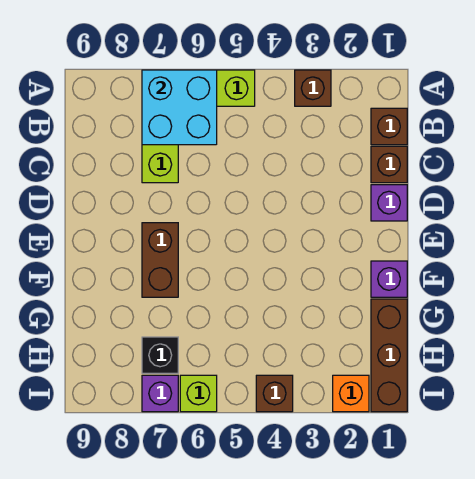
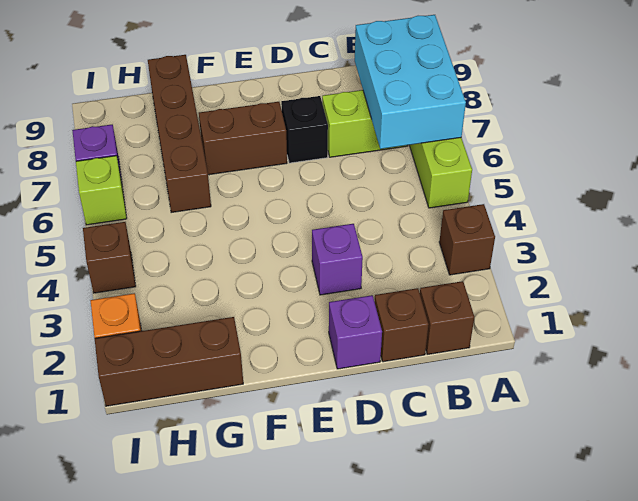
cyan brick A6:B7 level 2 -> cyan brick A6:B8 level 2
purple brick F1 level 1 -> purple brick D3 level 1
none -> brown brick G6:G9 level 1
black brick H7 level 1 -> black brick D7 level 1

